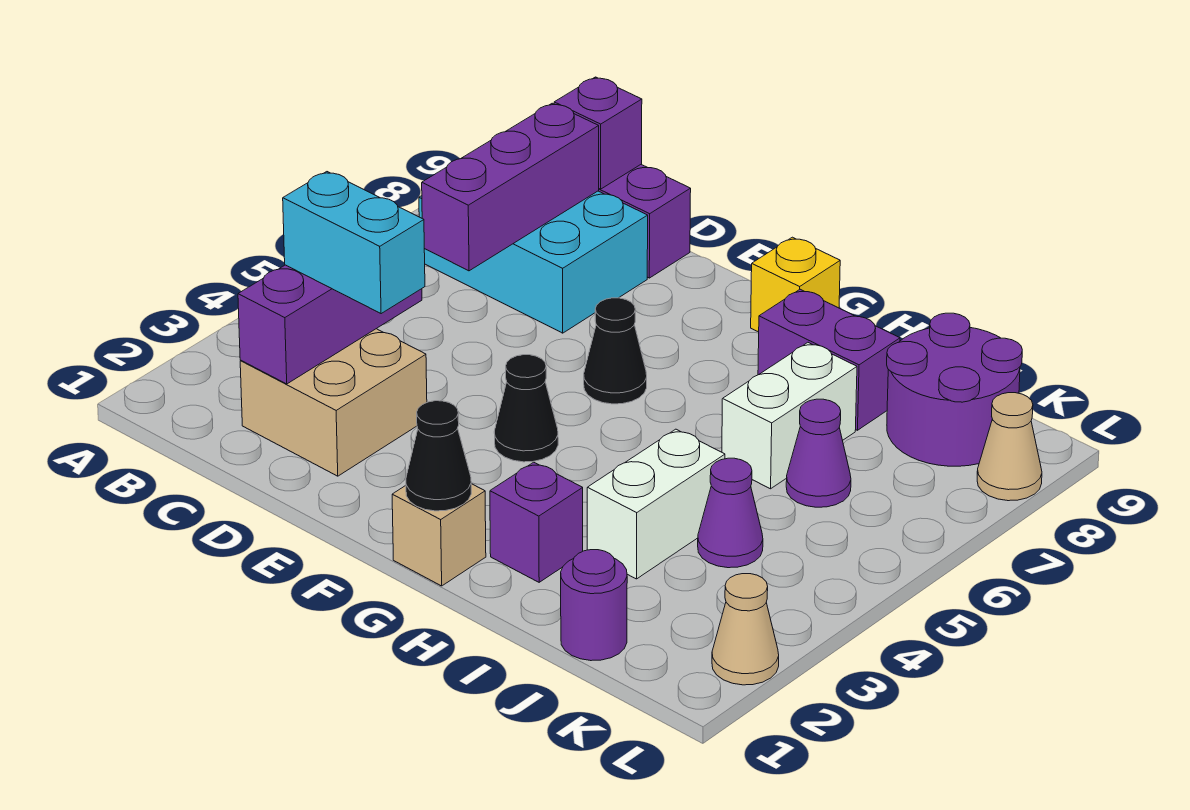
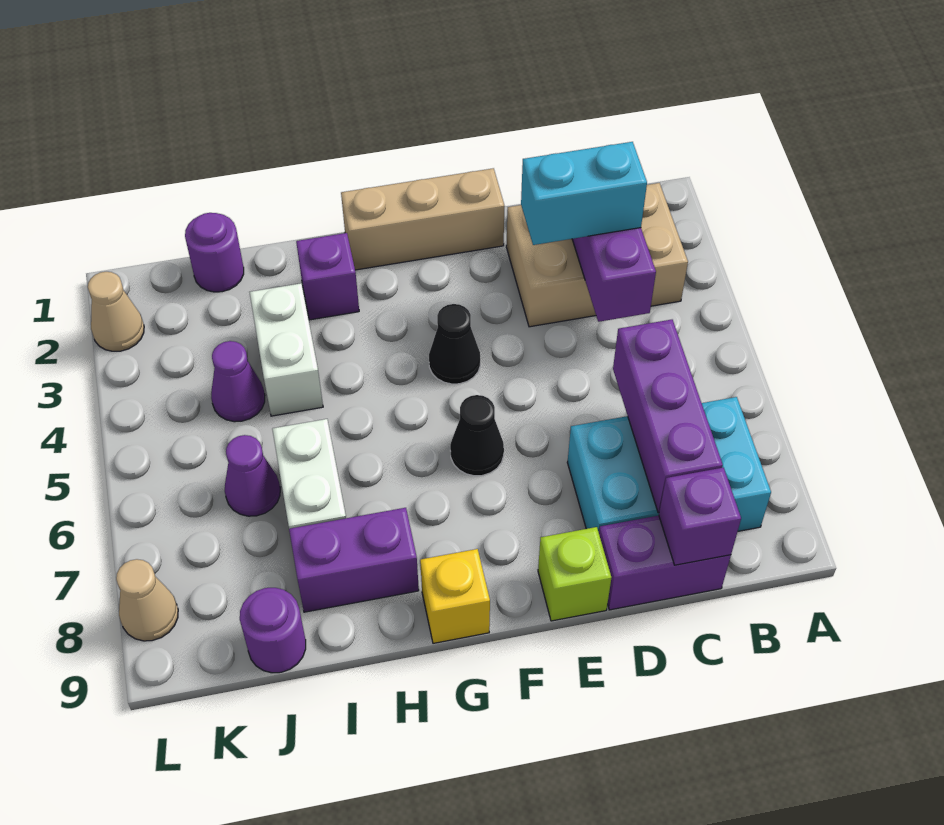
tan brick C2:D3 level 1 -> tan brick B2:D3 level 1
none -> lime brick E9 level 1
tan brick G1 level 1 -> tan brick E1:G1 level 1
black cone G1 level 2 -> none
purple round brick J8:K9 level 1 -> purple round brick J9 level 1

